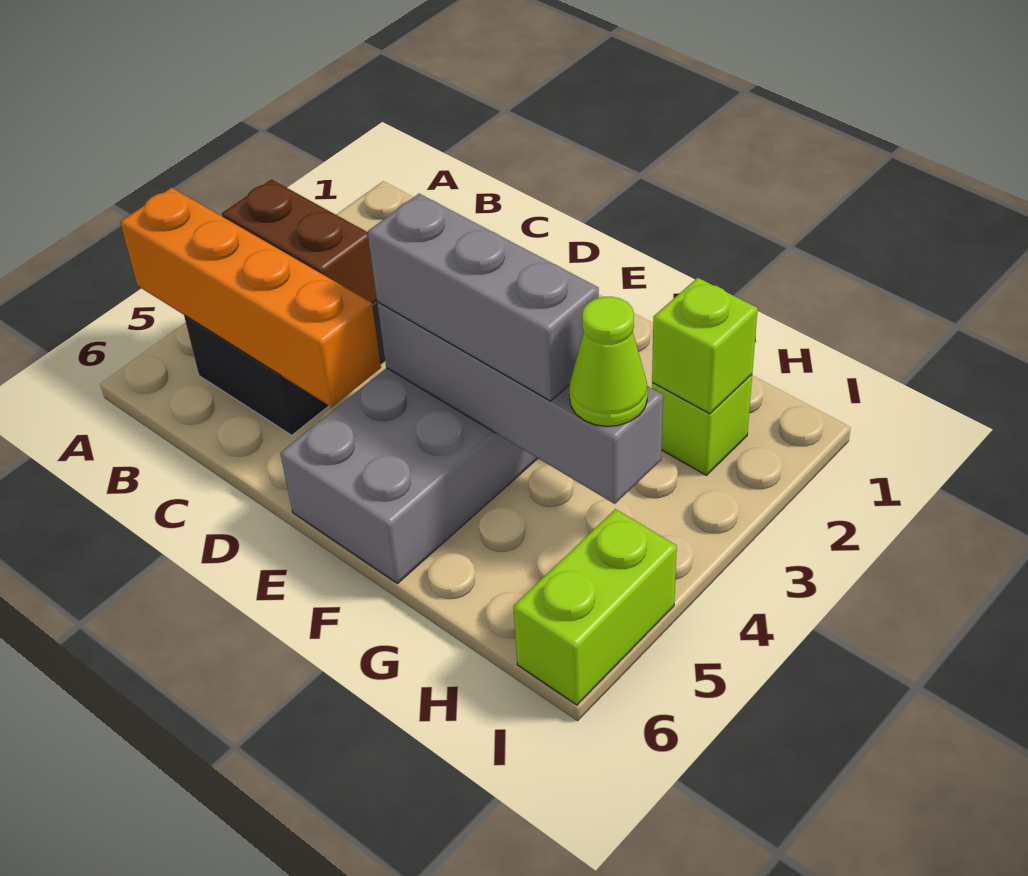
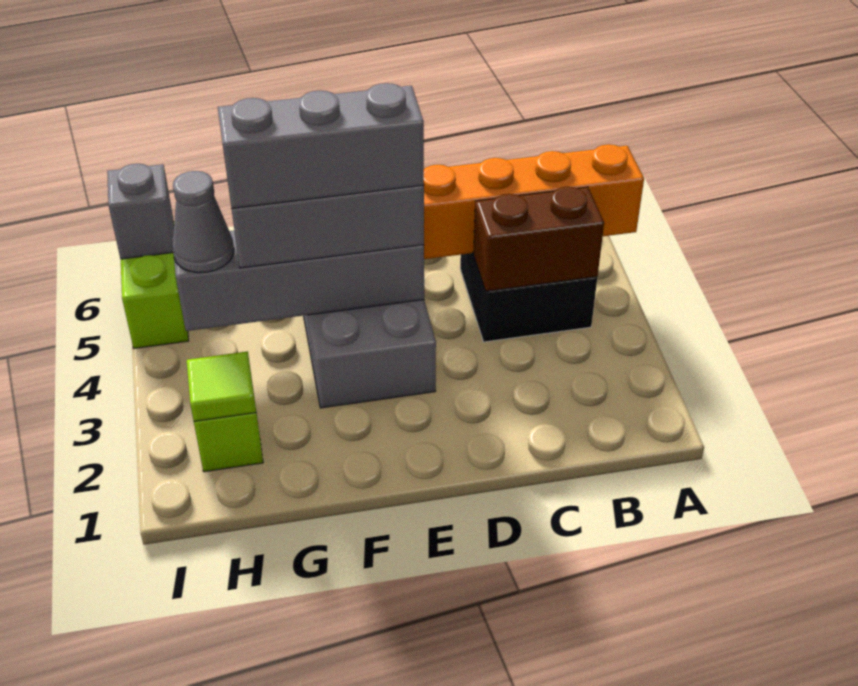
none -> grey brick E4:G4 level 4
lime brick H2 level 2 -> lime tile H2 level 2
lime cone H4 level 3 -> grey cone H4 level 3
none -> grey brick I6 level 2

